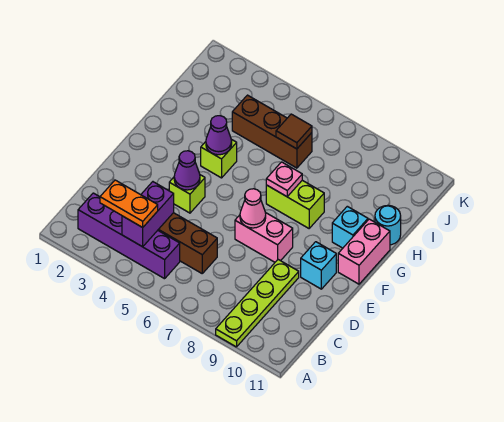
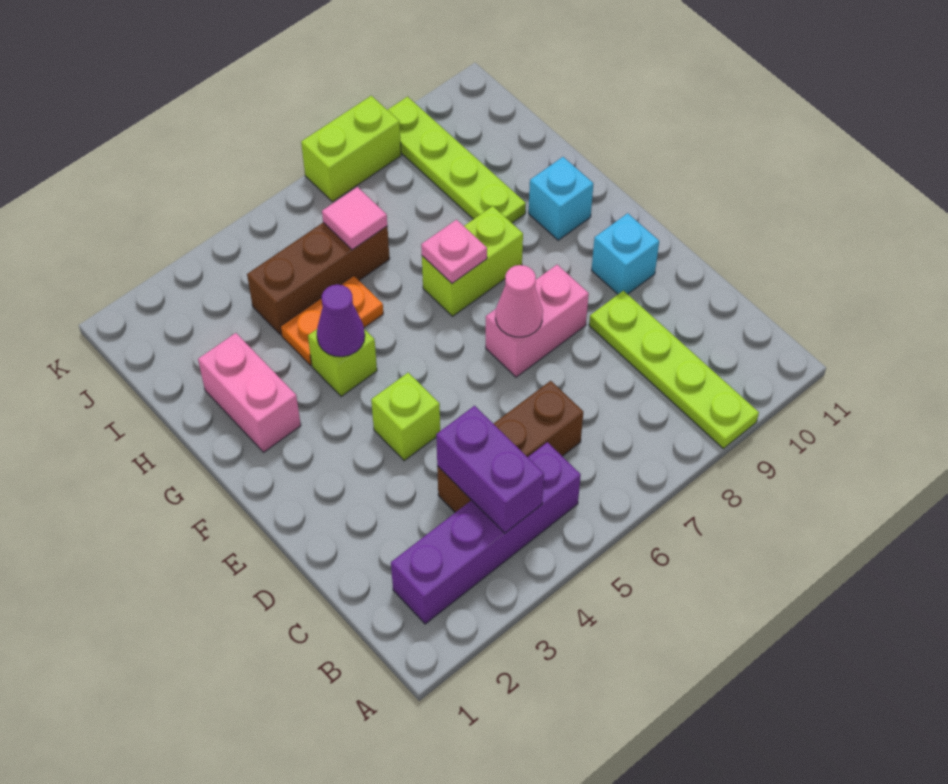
orange plate B3:B4 level 3 -> orange plate H4:H5 level 1
purple cone E4 level 2 -> none
pink brick F11:G11 level 1 -> pink brick G2:H2 level 1
none -> lime plate H9:K9 level 1
cyan round brick H11 level 1 -> none
brown tile I6 level 2 -> pink tile I6 level 2
none -> lime brick K7:K8 level 1

